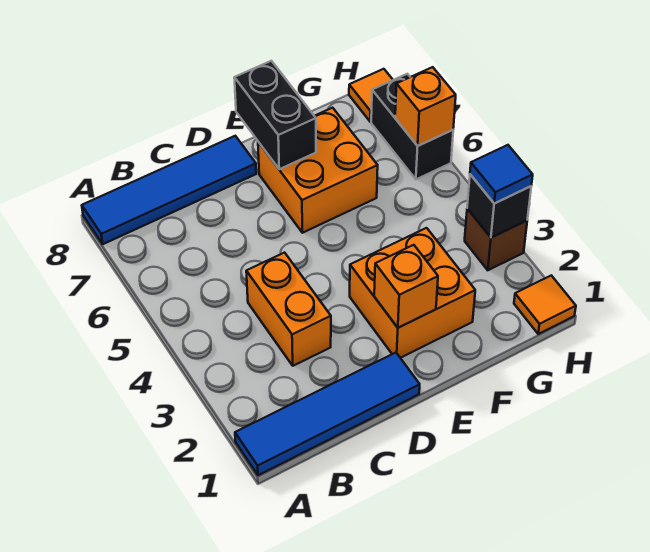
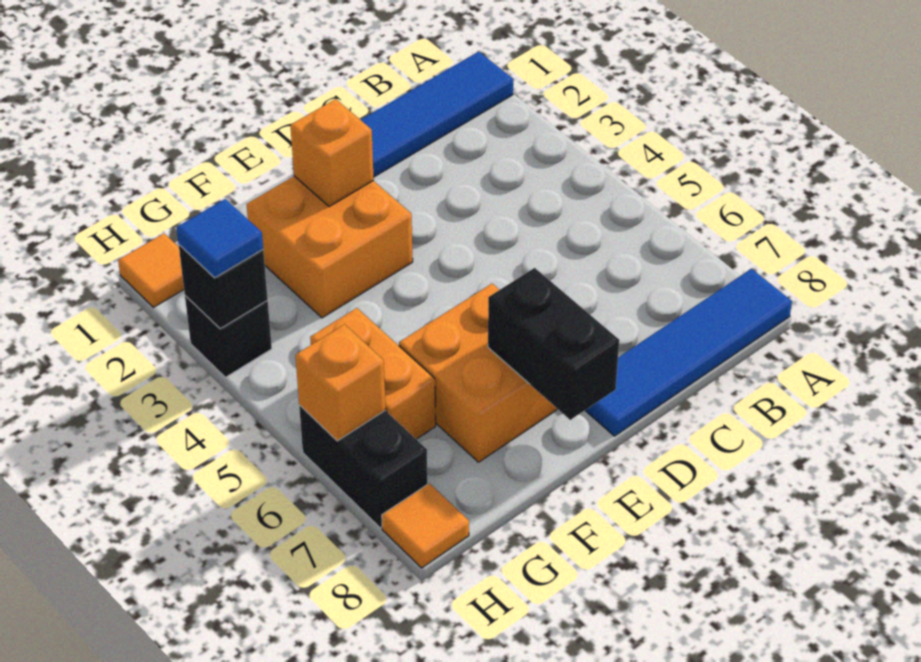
orange brick C3:C4 level 1 -> orange brick G5:G6 level 1
brown brick H3 level 1 -> black brick H3 level 1

